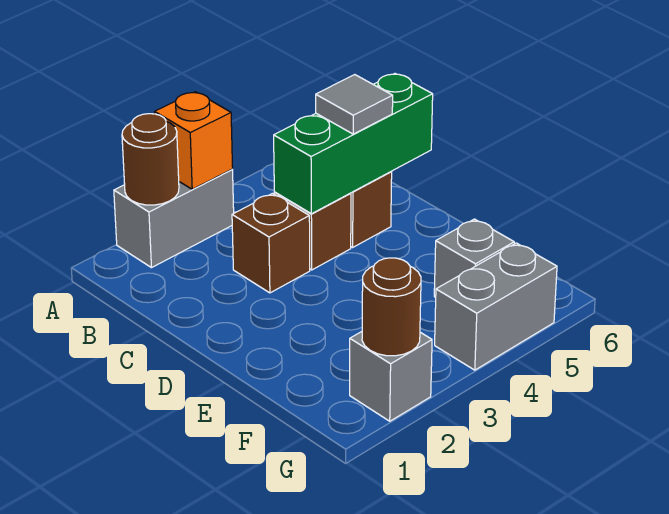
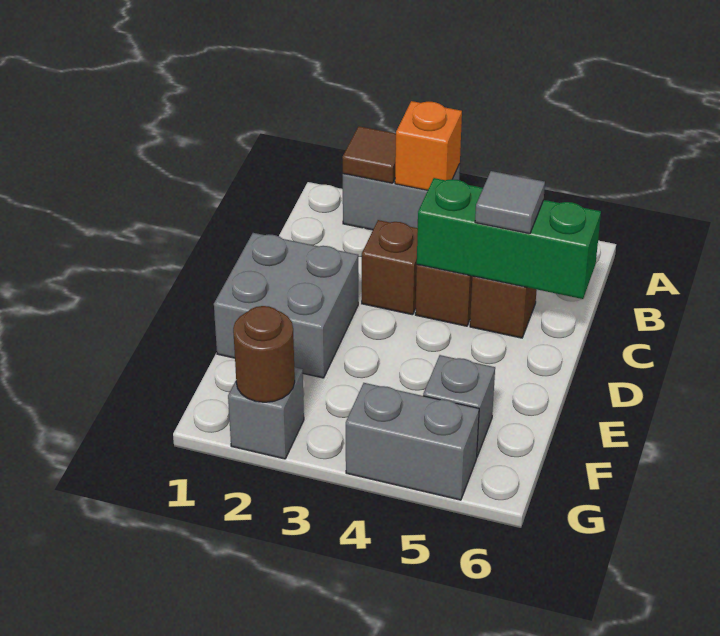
brown round brick A2 level 2 -> brown tile A2 level 2
none -> grey brick D1:E2 level 1

